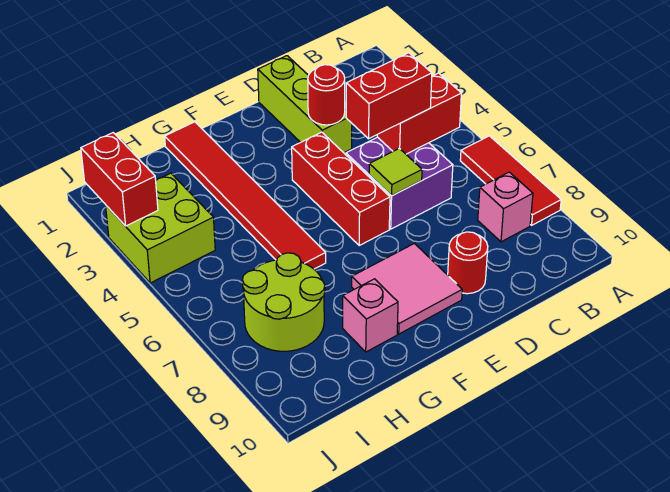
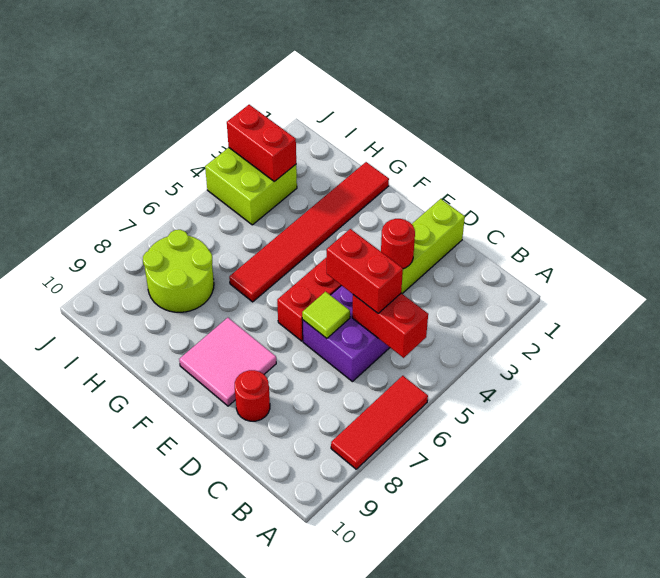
pink brick B8 level 1 -> none
pink brick G9 level 1 -> none
red brick J2:J3 level 2 -> red brick I3:J3 level 2

